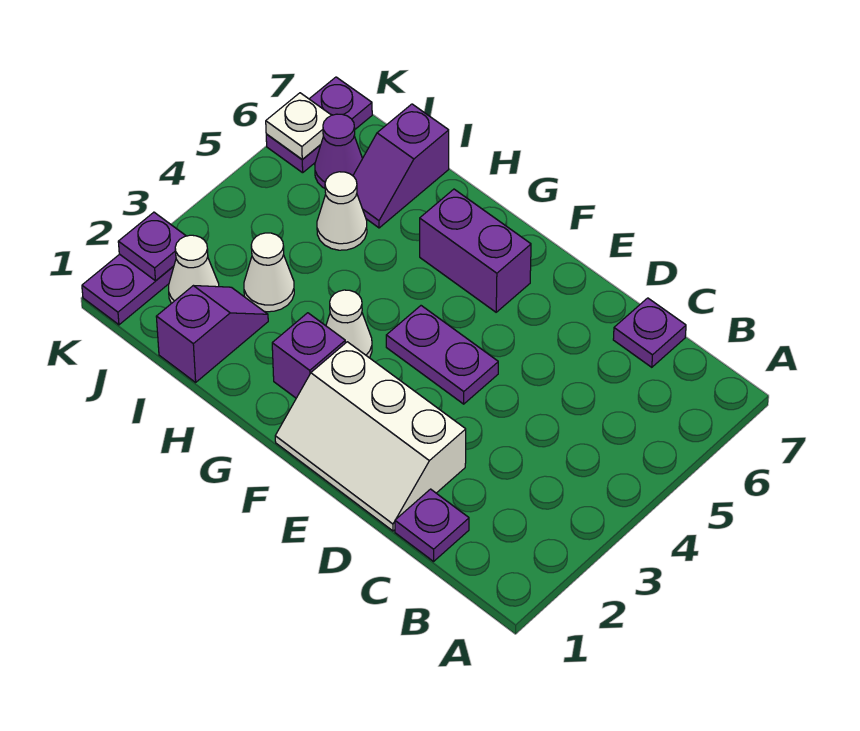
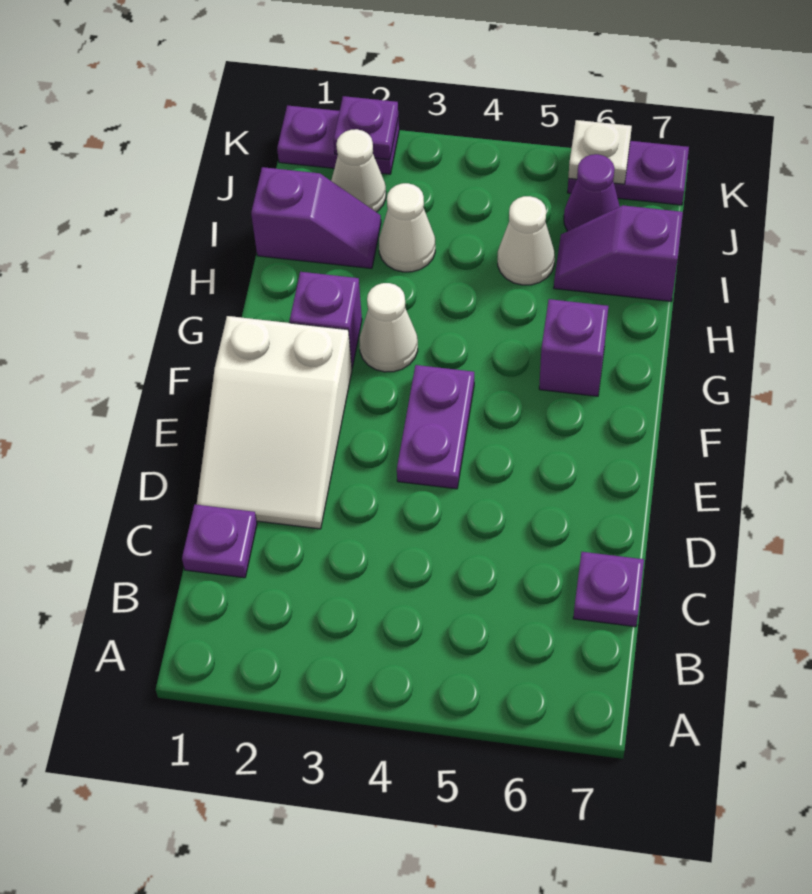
white slope D1:F2 level 1 top 2 -> white slope D1:F2 level 1 top F
purple brick F6:G6 level 1 -> purple brick G6 level 1

